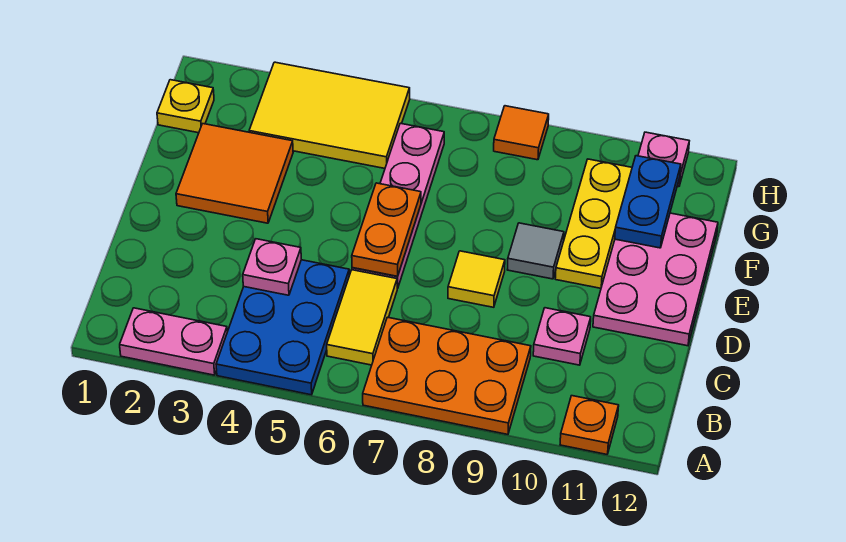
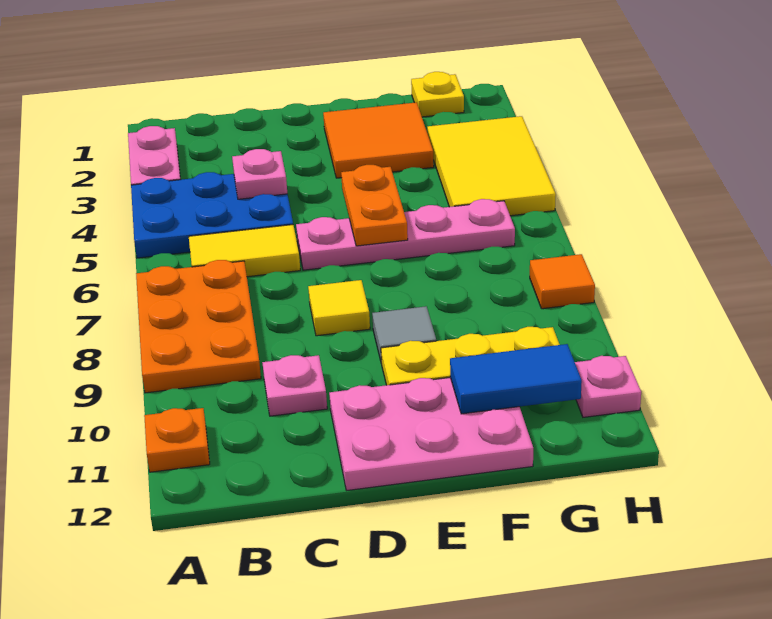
orange plate D6:E6 level 2 -> orange plate E5:E6 level 2
blue plate F11:G11 level 2 -> blue tile F11:G11 level 2

